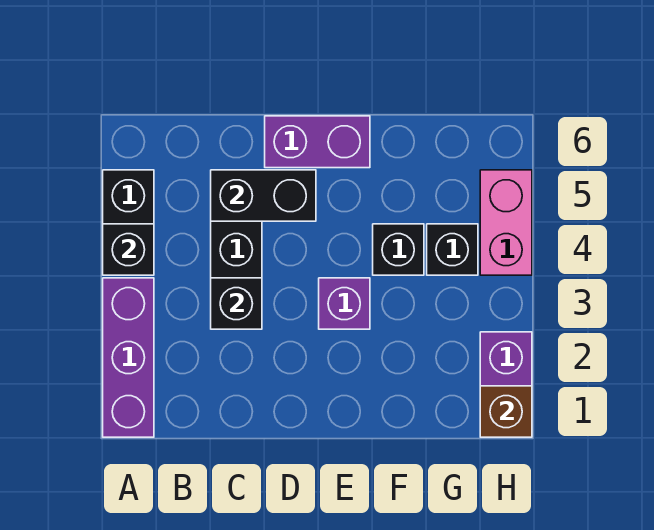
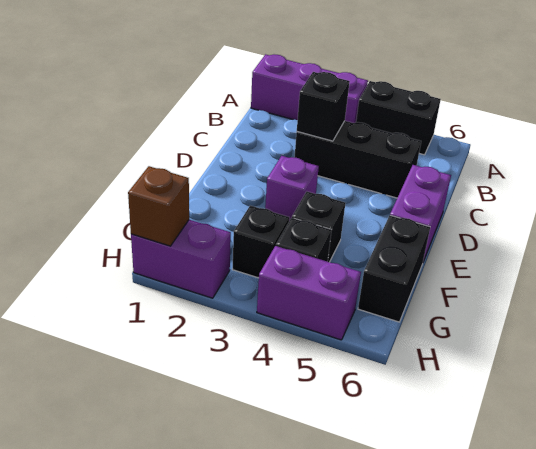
black brick A4 level 2 -> black brick G3 level 1
black brick C5:D5 level 2 -> black brick F6:G6 level 1
pink brick H4:H5 level 1 -> purple brick H4:H5 level 1

